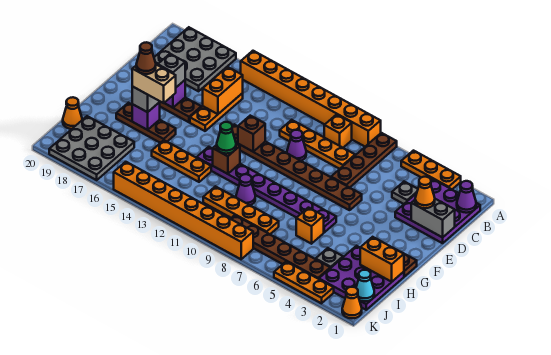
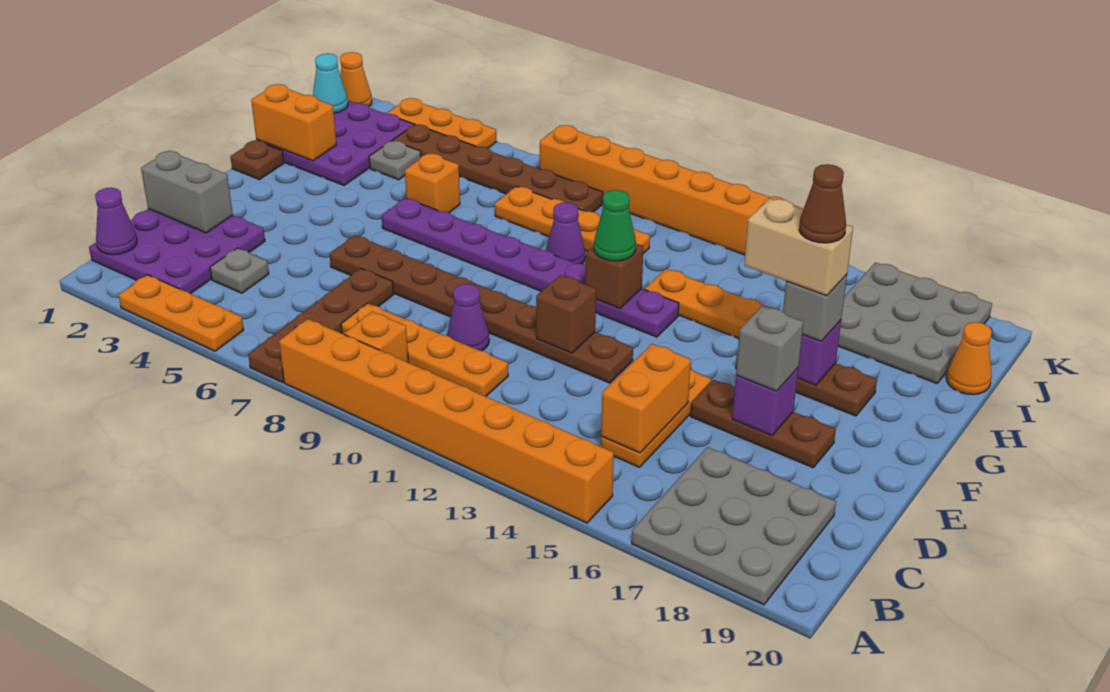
orange cone D2 level 3 -> none

